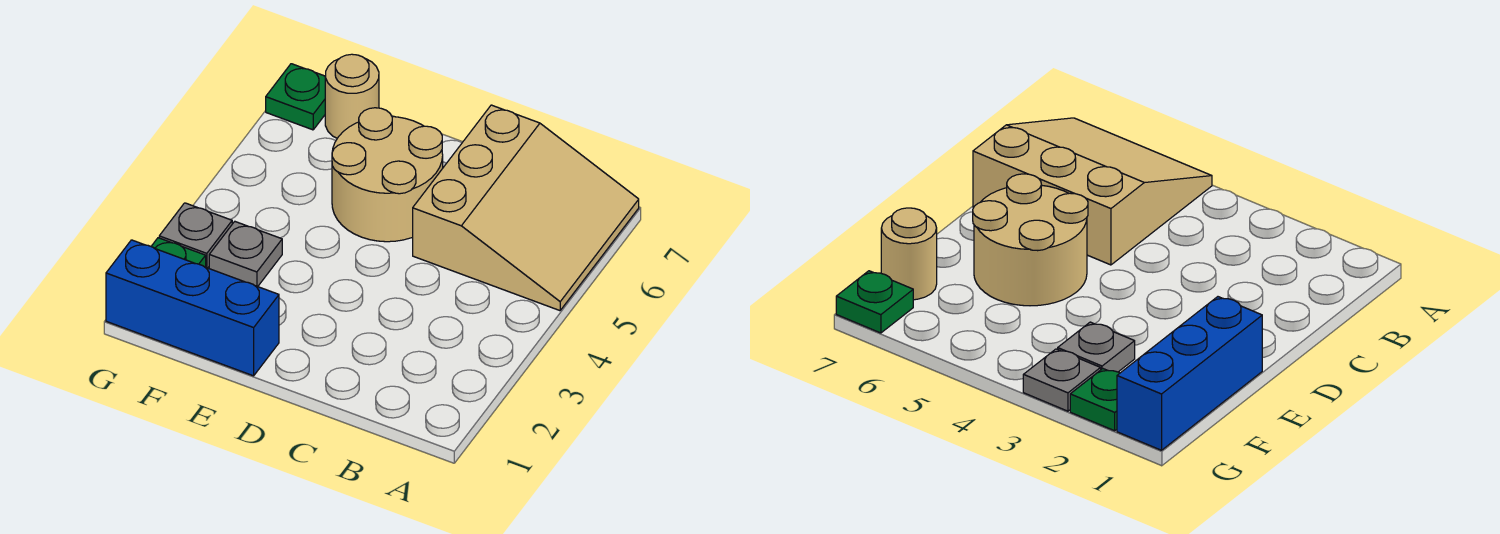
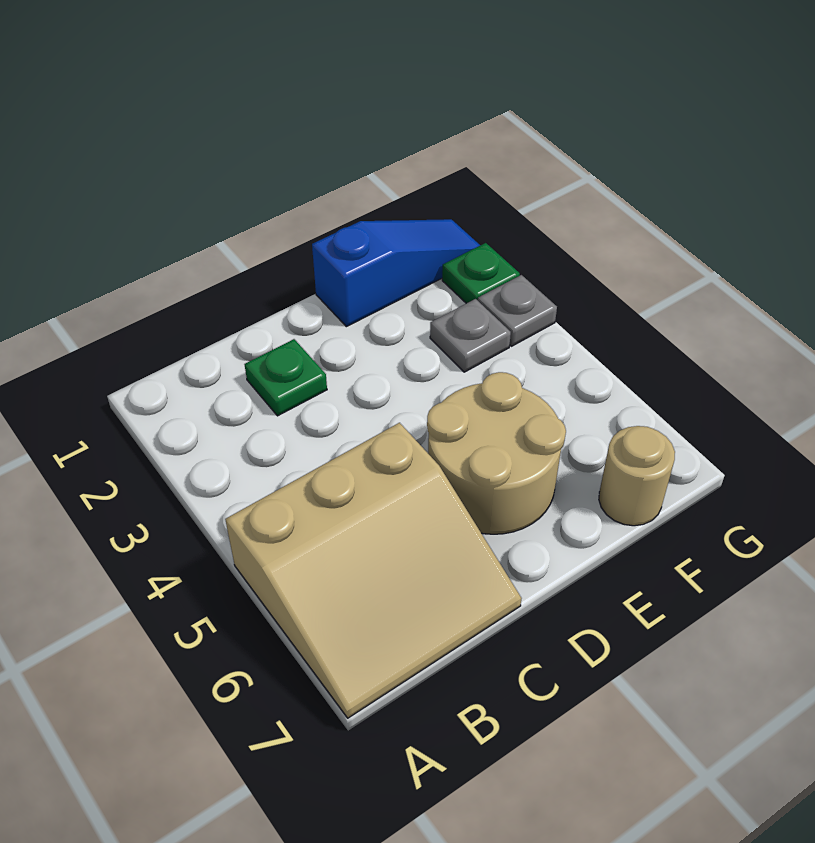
tan slope A5:C7 level 1 top C -> tan slope A5:C7 level 1 top 5
blue brick E1:G1 level 1 -> blue slope E1:G1 level 1 top E
green plate G7 level 1 -> green plate C2 level 1

